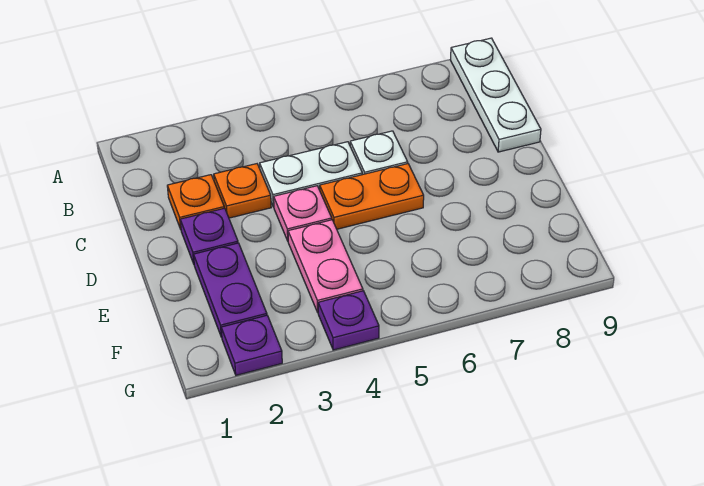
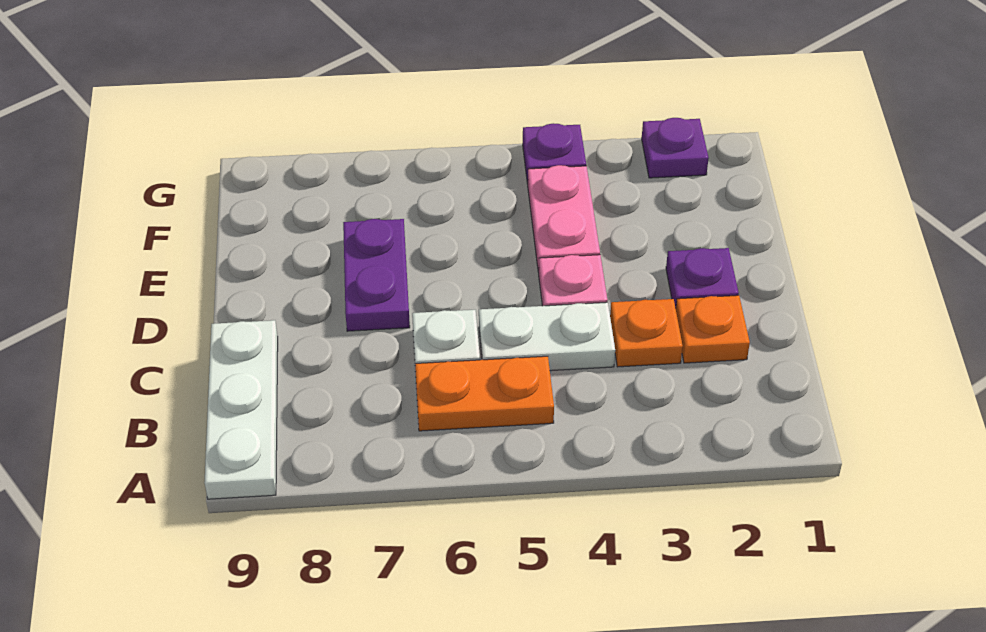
orange plate D5:D6 level 1 -> orange plate B5:B6 level 1
purple plate E2:F2 level 1 -> purple plate D7:E7 level 1

